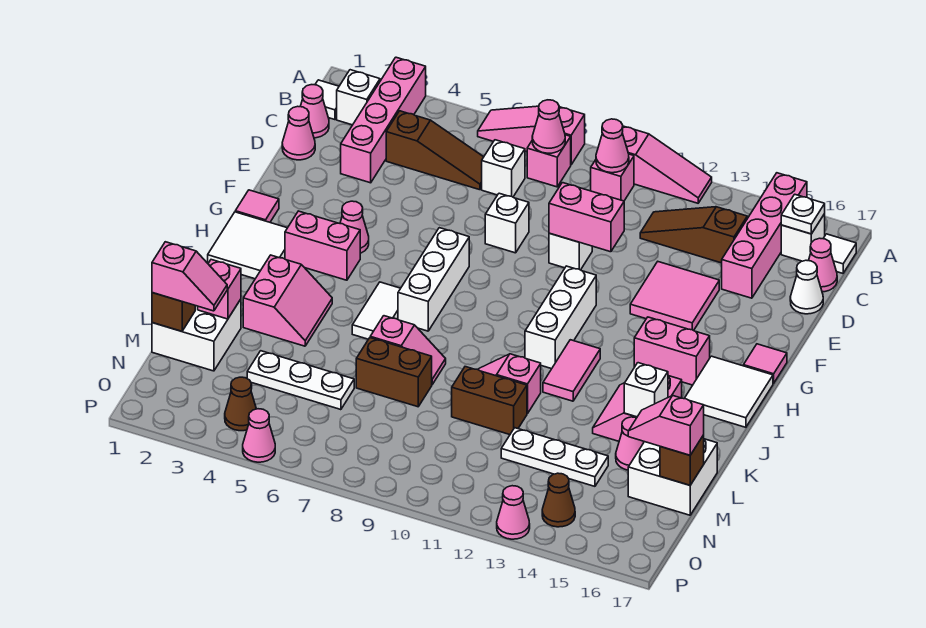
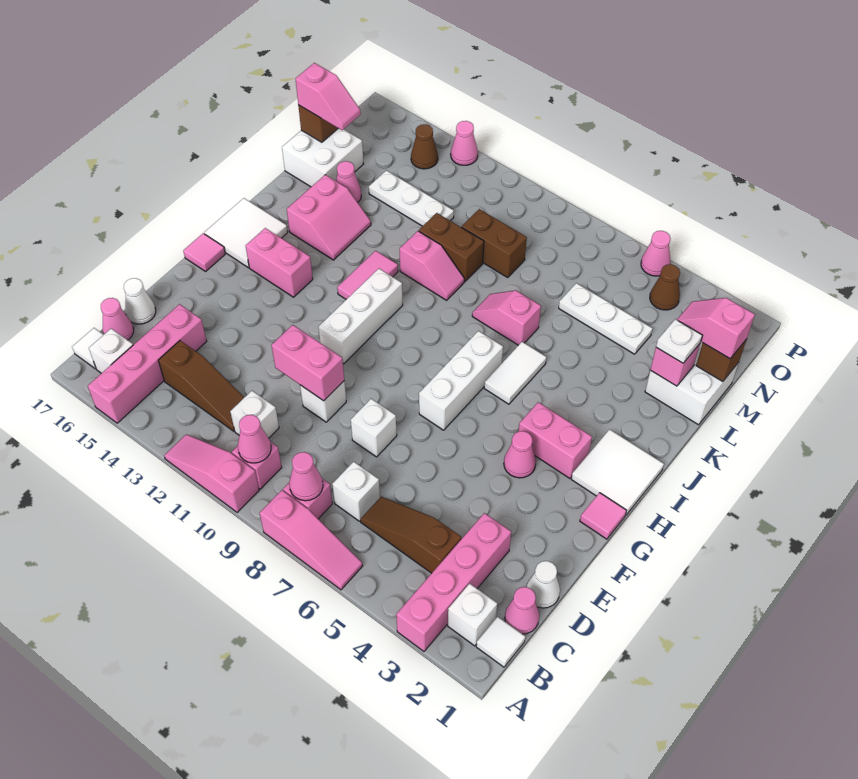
white plate B16 level 2 -> white plate L2 level 3
pink cone D1 level 1 -> white cone D1 level 1
pink tile E13:F14 level 1 -> none
pink slope J3:K4 level 1 top 3 -> none
white brick K15 level 2 -> white brick C11 level 1
brown brick L7:L8 level 1 -> brown brick M9:M10 level 1

